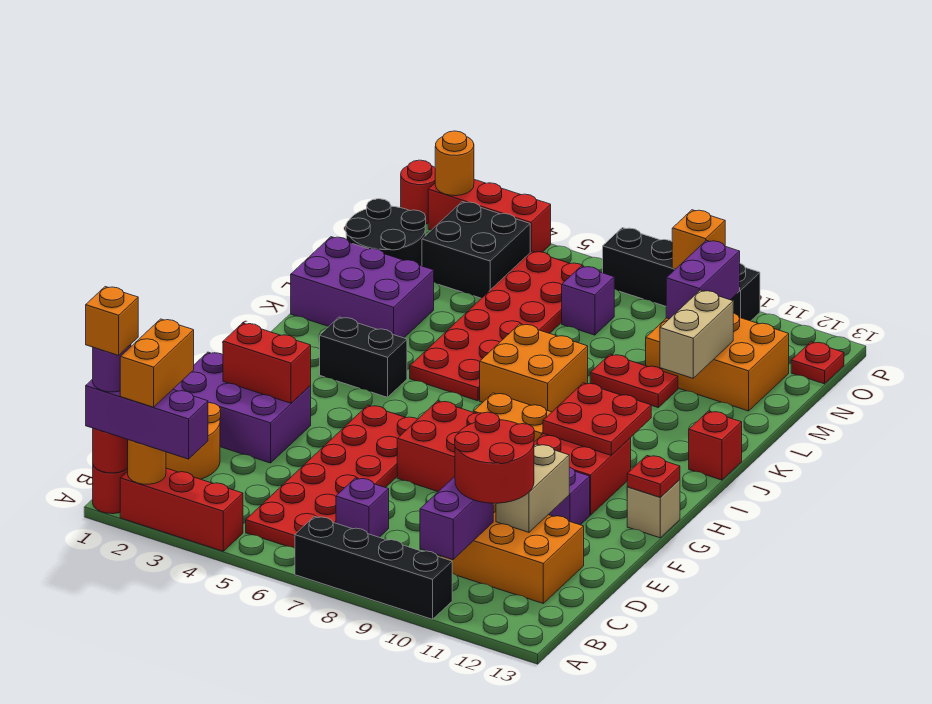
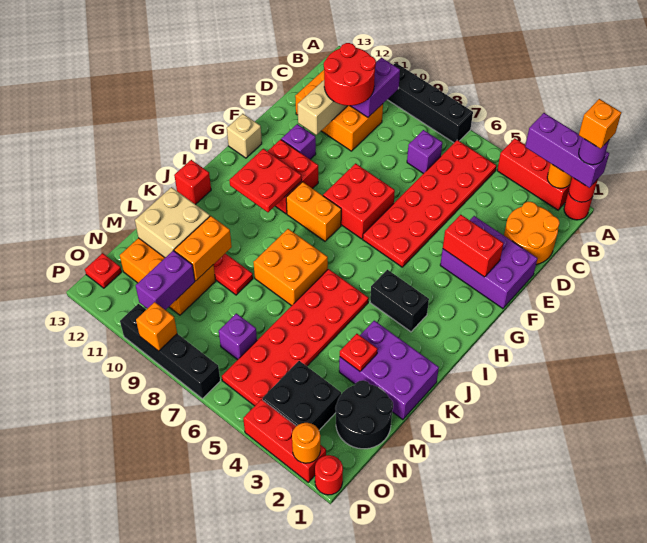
orange brick A2:B2 level 4 -> orange brick L10:M10 level 2
red plate G13 level 2 -> red plate L3 level 2
tan brick L11:M11 level 2 -> tan brick L11:M12 level 2

